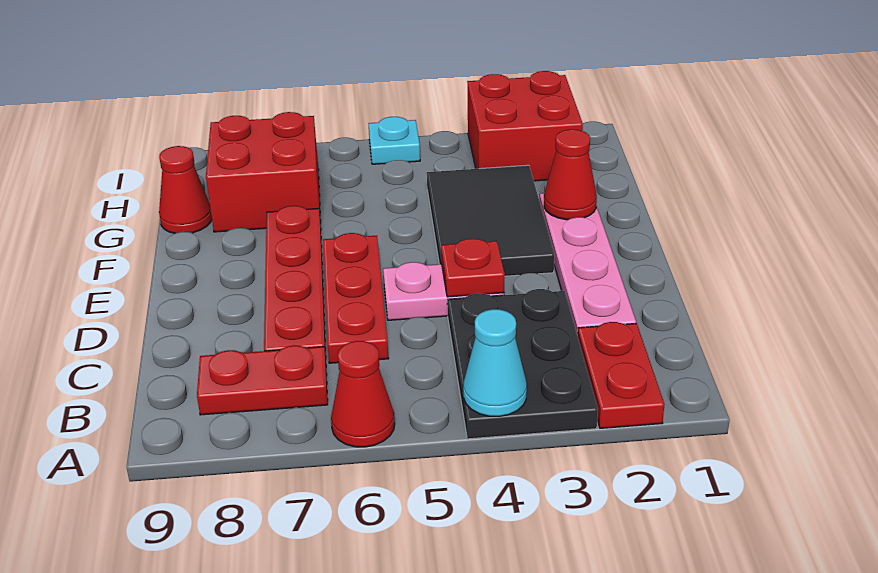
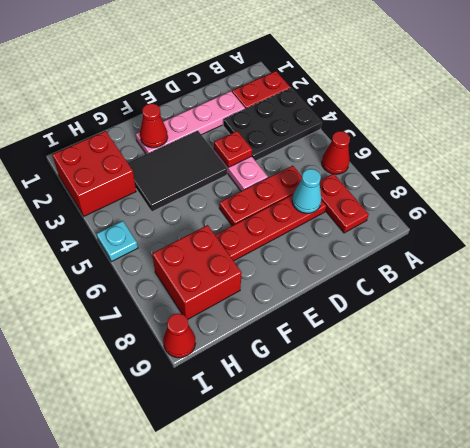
cyan cone A4 level 2 -> cyan cone C7 level 2
red cone G9 level 1 -> red cone I9 level 1

